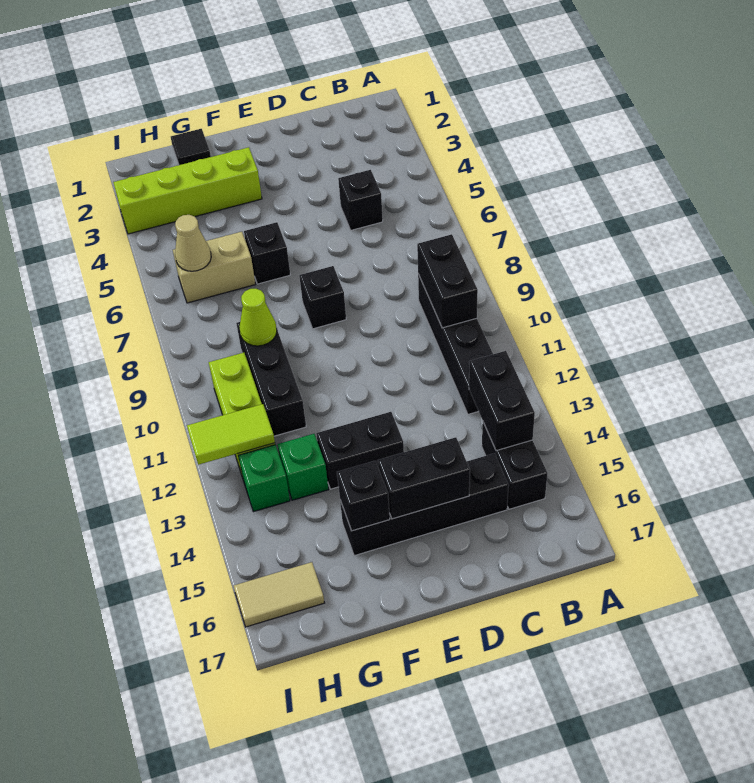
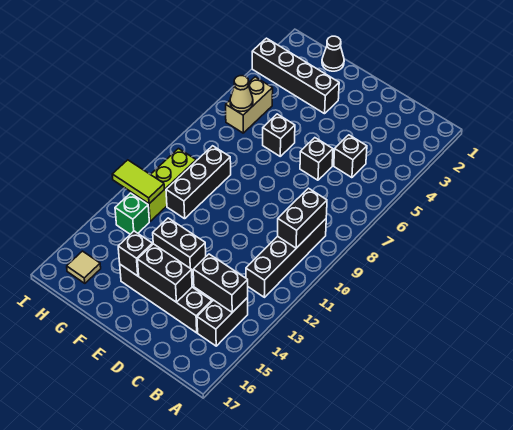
black brick B13:B14 level 2 -> black brick B14:C14 level 2
black brick E8 level 1 -> black brick D6 level 1
lime brick F3:I3 level 1 -> black brick F3:I3 level 1
black tile G1 level 1 -> black cone G1 level 1
tan brick G6:H6 level 1 -> tan brick H5:H6 level 1
lime cone G9 level 2 -> none
green brick G13 level 1 -> none
tan tile H16:I16 level 1 -> tan tile H16 level 1

